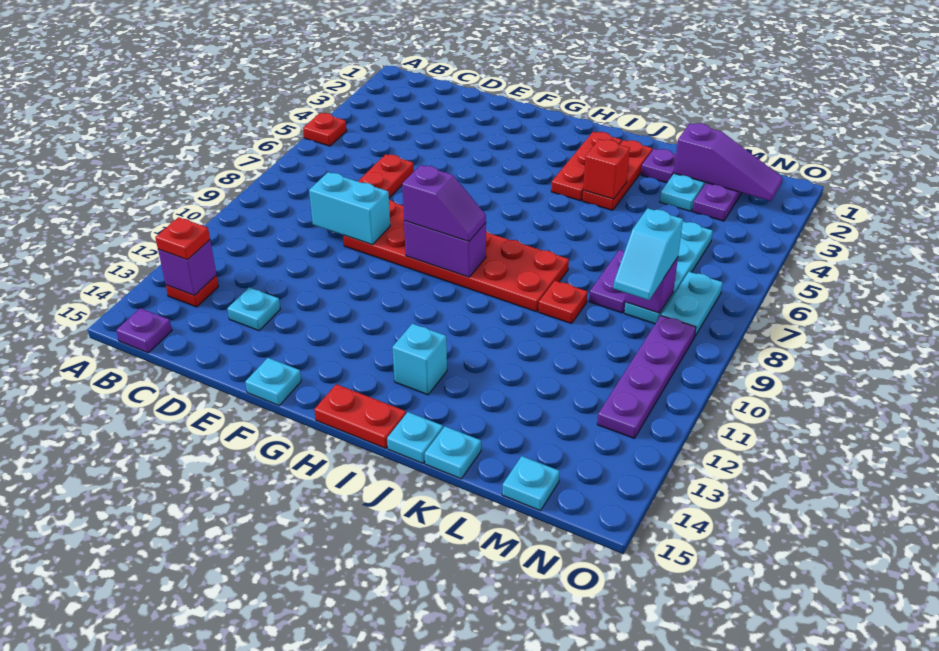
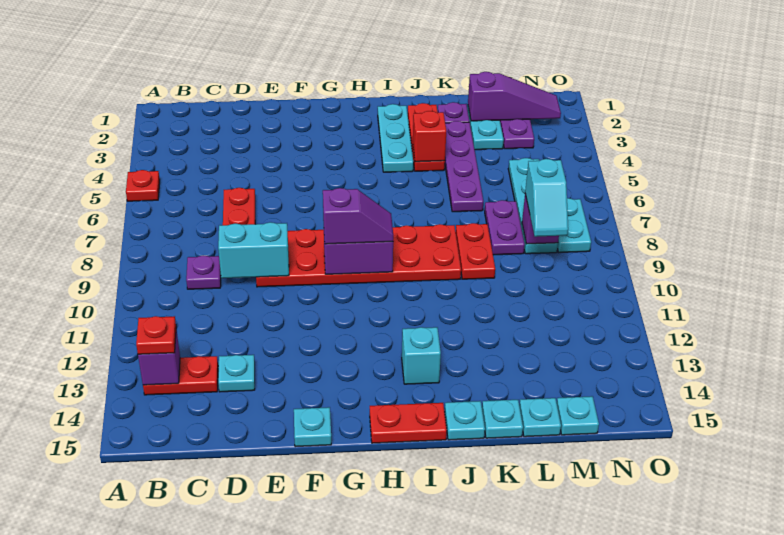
red plate B13 level 1 -> red plate B13:C13 level 1
purple plate B15 level 1 -> purple plate C9 level 1
red plate I2:I4 level 1 -> cyan plate I2:I4 level 1
red plate K9 level 1 -> red plate K8:K9 level 1
none -> cyan plate L15 level 1
purple plate N9:N12 level 1 -> purple plate K3:K6 level 1

